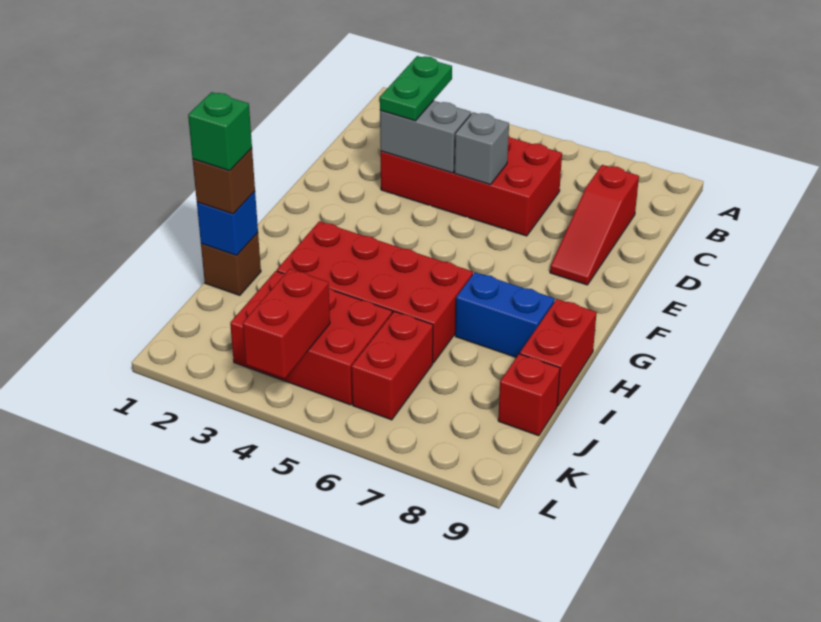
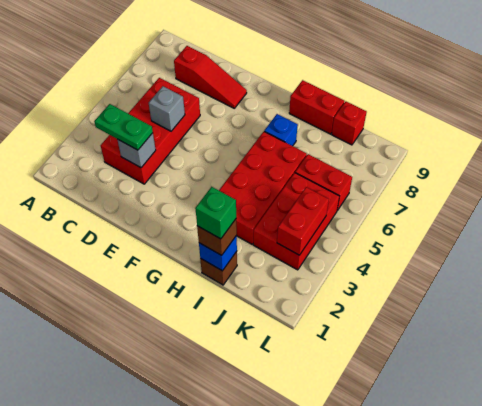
grey brick D3:D4 level 2 -> grey brick D3 level 2
blue brick H7:H8 level 1 -> blue brick H7 level 1
red brick K4:L4 level 2 -> red brick K3:K4 level 2

